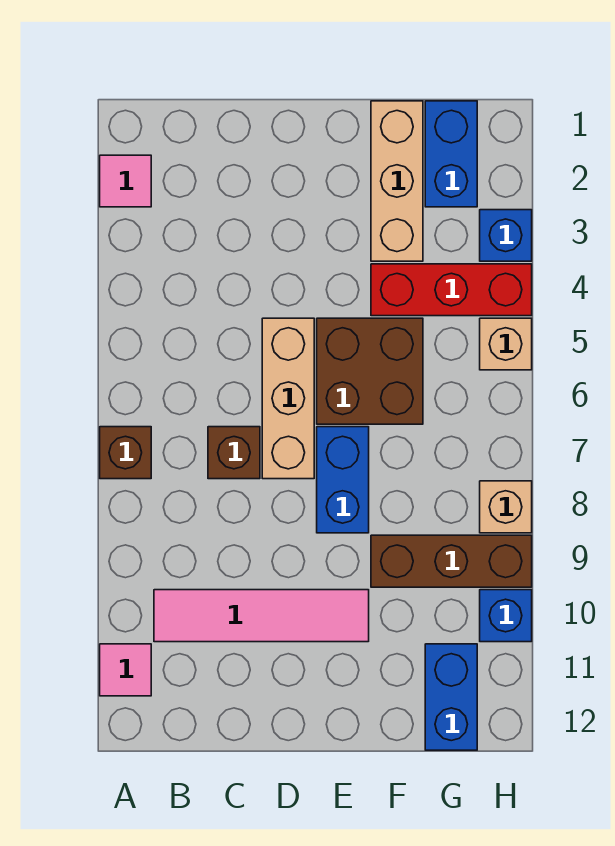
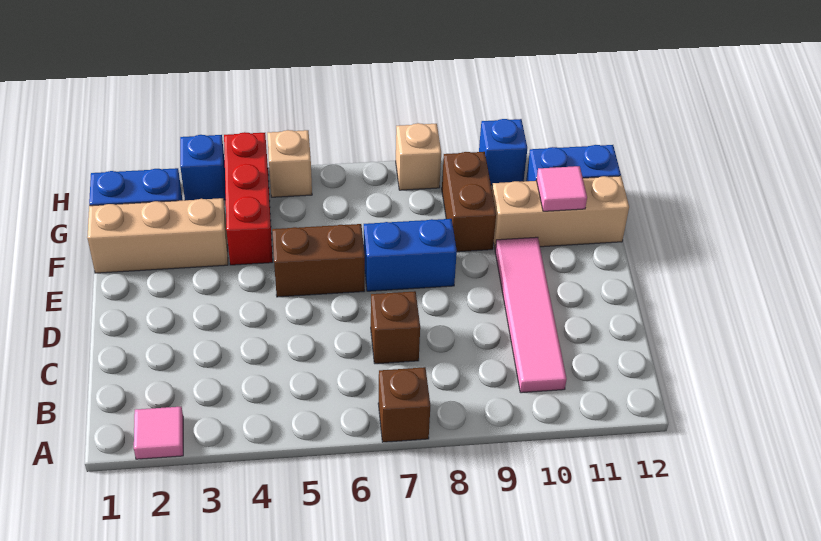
pink tile A11 level 1 -> pink tile F11 level 2
tan brick D5:D7 level 1 -> tan brick F10:F12 level 1
brown brick E5:F6 level 1 -> brown brick E5:E6 level 1
brown brick F9:H9 level 1 -> brown brick F9:G9 level 1

